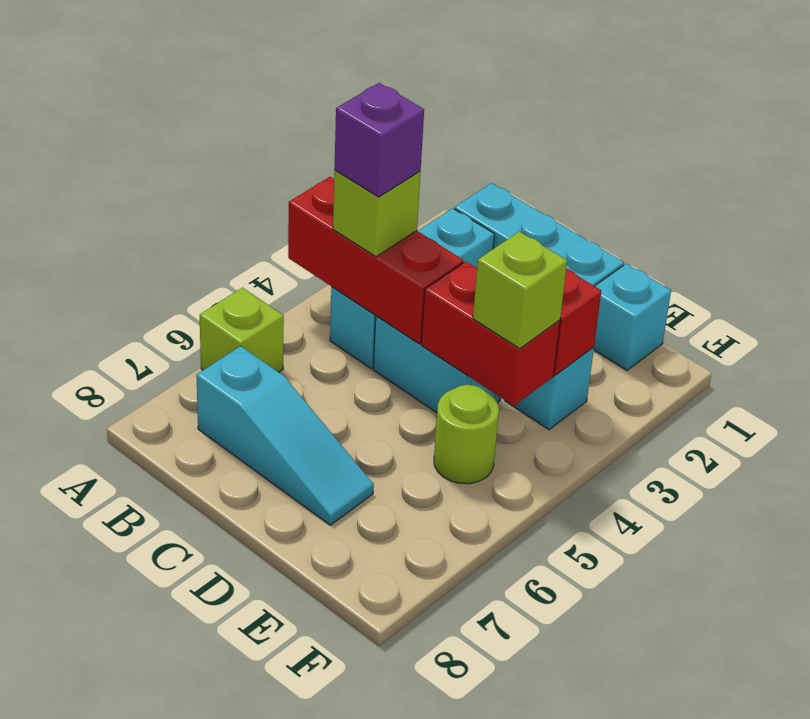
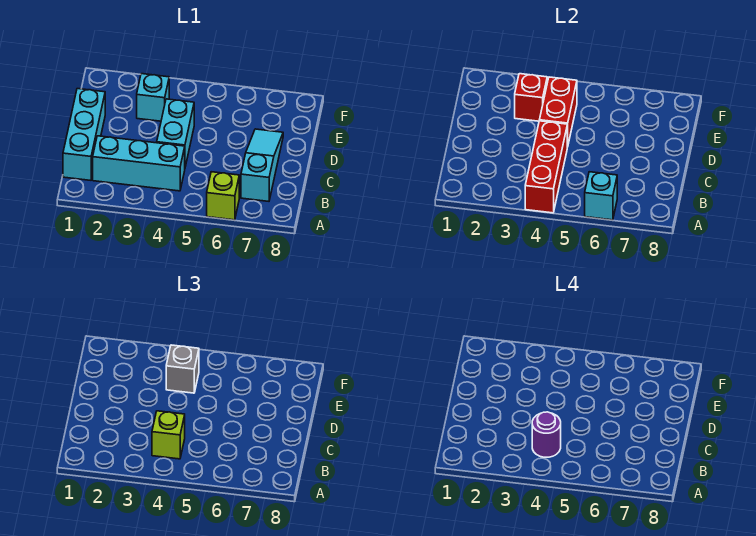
purple brick B4 level 4 -> purple round brick B4 level 4
cyan brick E1 level 1 -> cyan brick A6 level 2
lime brick E4 level 3 -> grey brick E4 level 3
lime round brick E5 level 1 -> none

